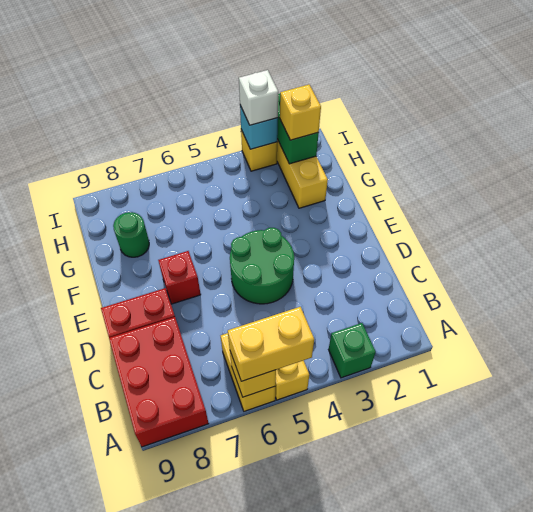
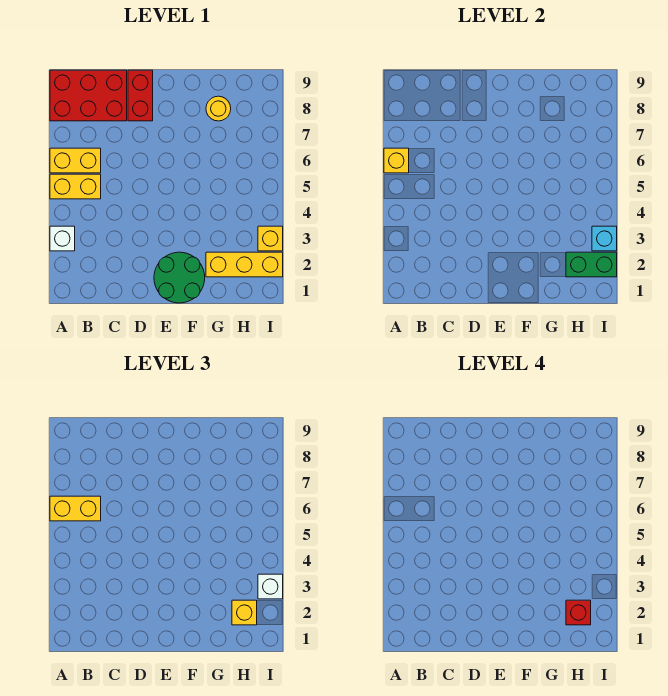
green brick A3 level 1 -> white brick A3 level 1
yellow brick A5:A6 level 3 -> yellow brick A6:B6 level 3
green round brick D4:E5 level 1 -> green round brick E1:F2 level 1
red brick E7 level 1 -> red brick H2 level 4
green round brick G8 level 1 -> yellow round brick G8 level 1

